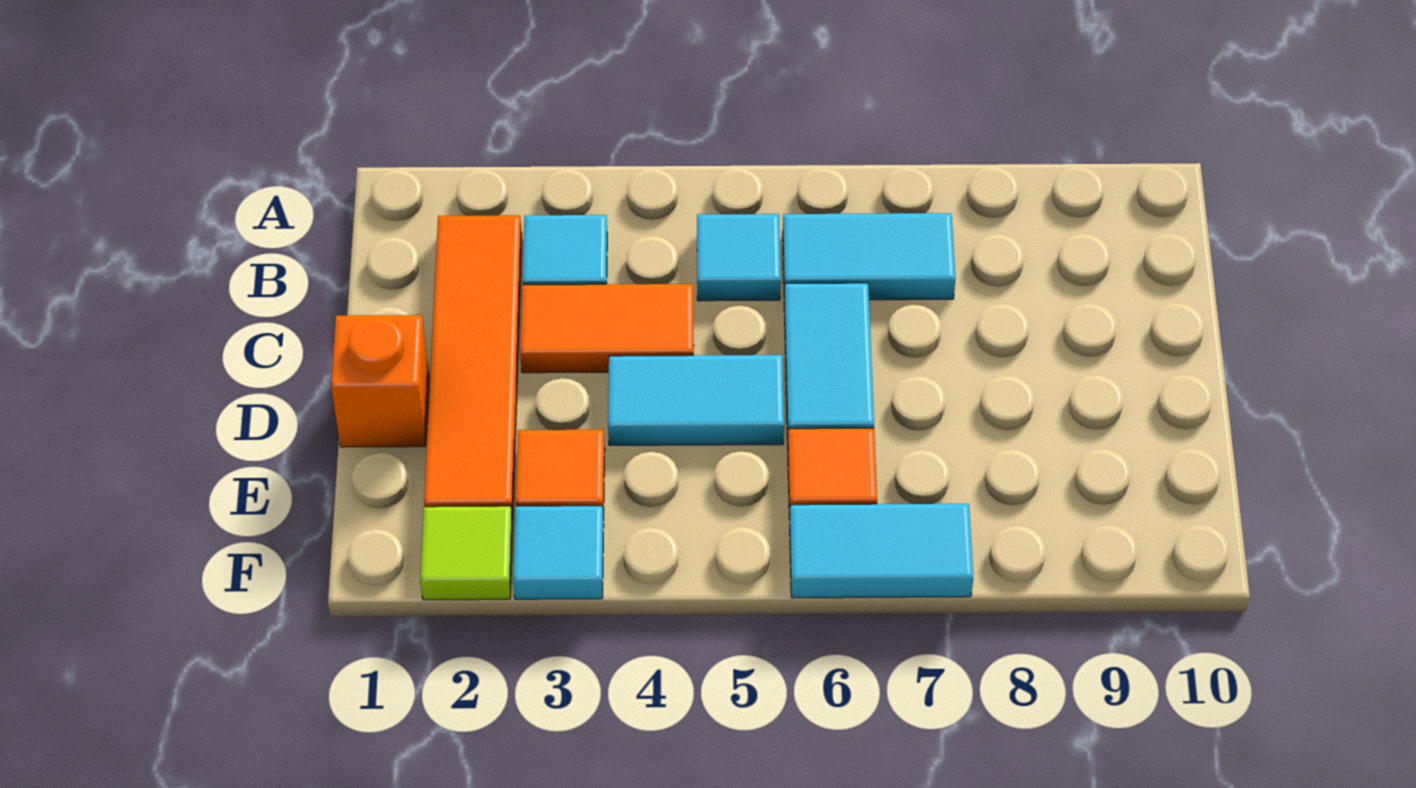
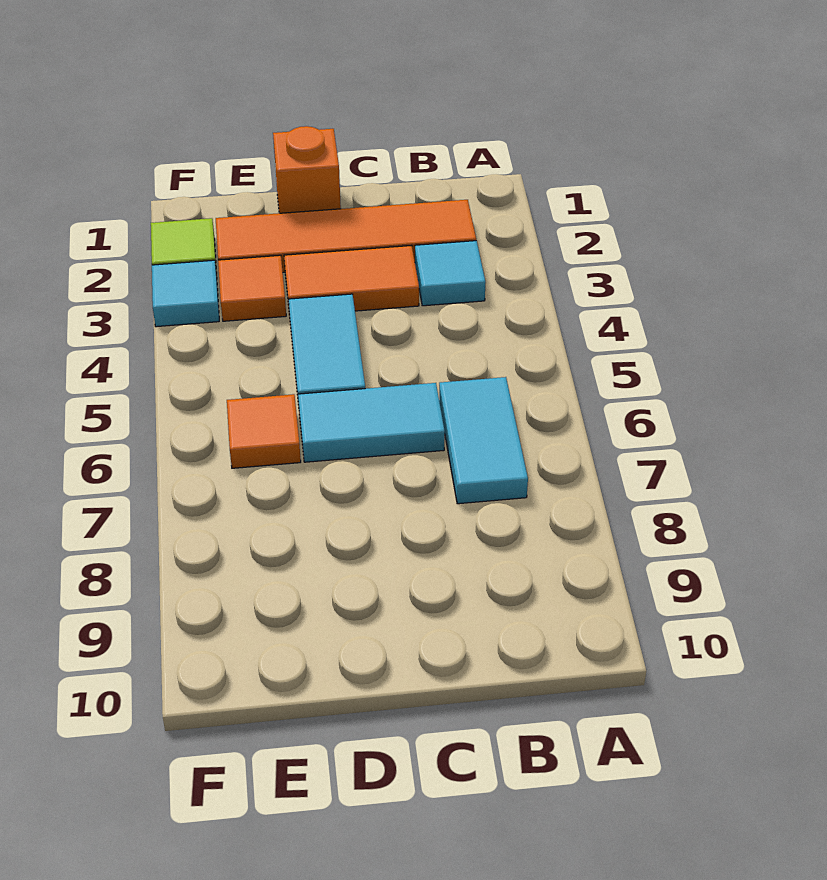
cyan tile B5 level 1 -> none
orange tile C3:C4 level 1 -> orange tile C3:D3 level 1
cyan tile F6:F7 level 1 -> none

